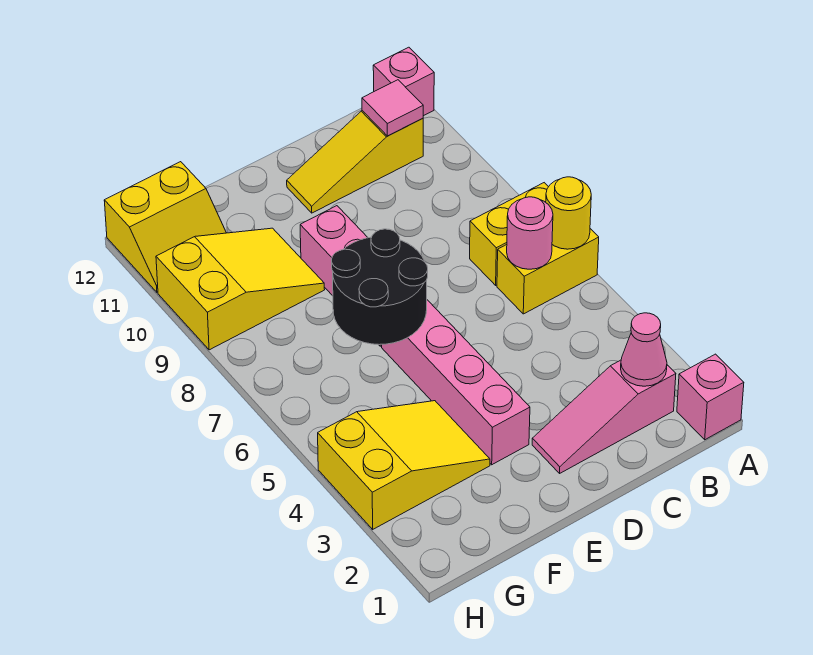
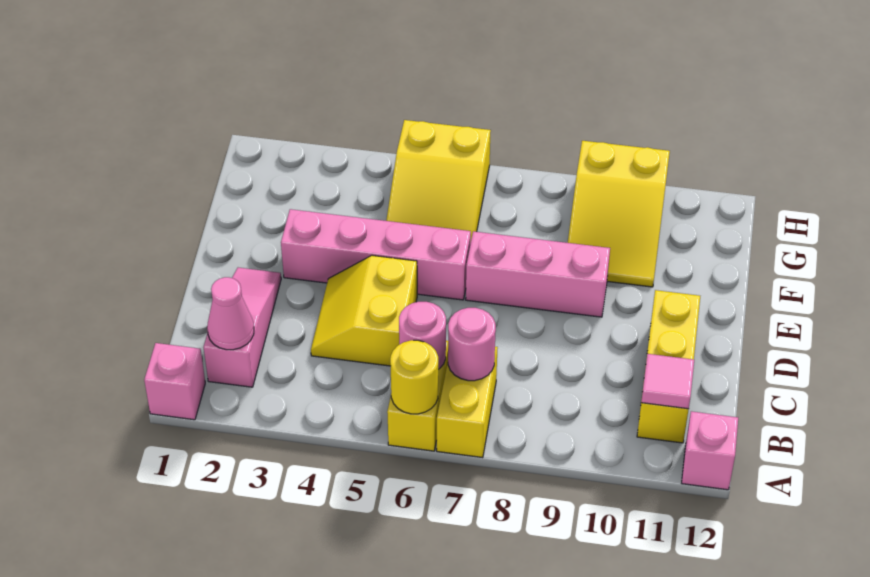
none -> pink round brick B7 level 2
yellow slope B11:D11 level 1 top B -> yellow brick B11:D11 level 1
black round brick E6:F7 level 2 -> none
yellow slope F3:H4 level 1 top H -> yellow slope F5:H6 level 1 top H
yellow slope G11:H12 level 1 top 12 -> yellow slope C4:D5 level 1 top 5

